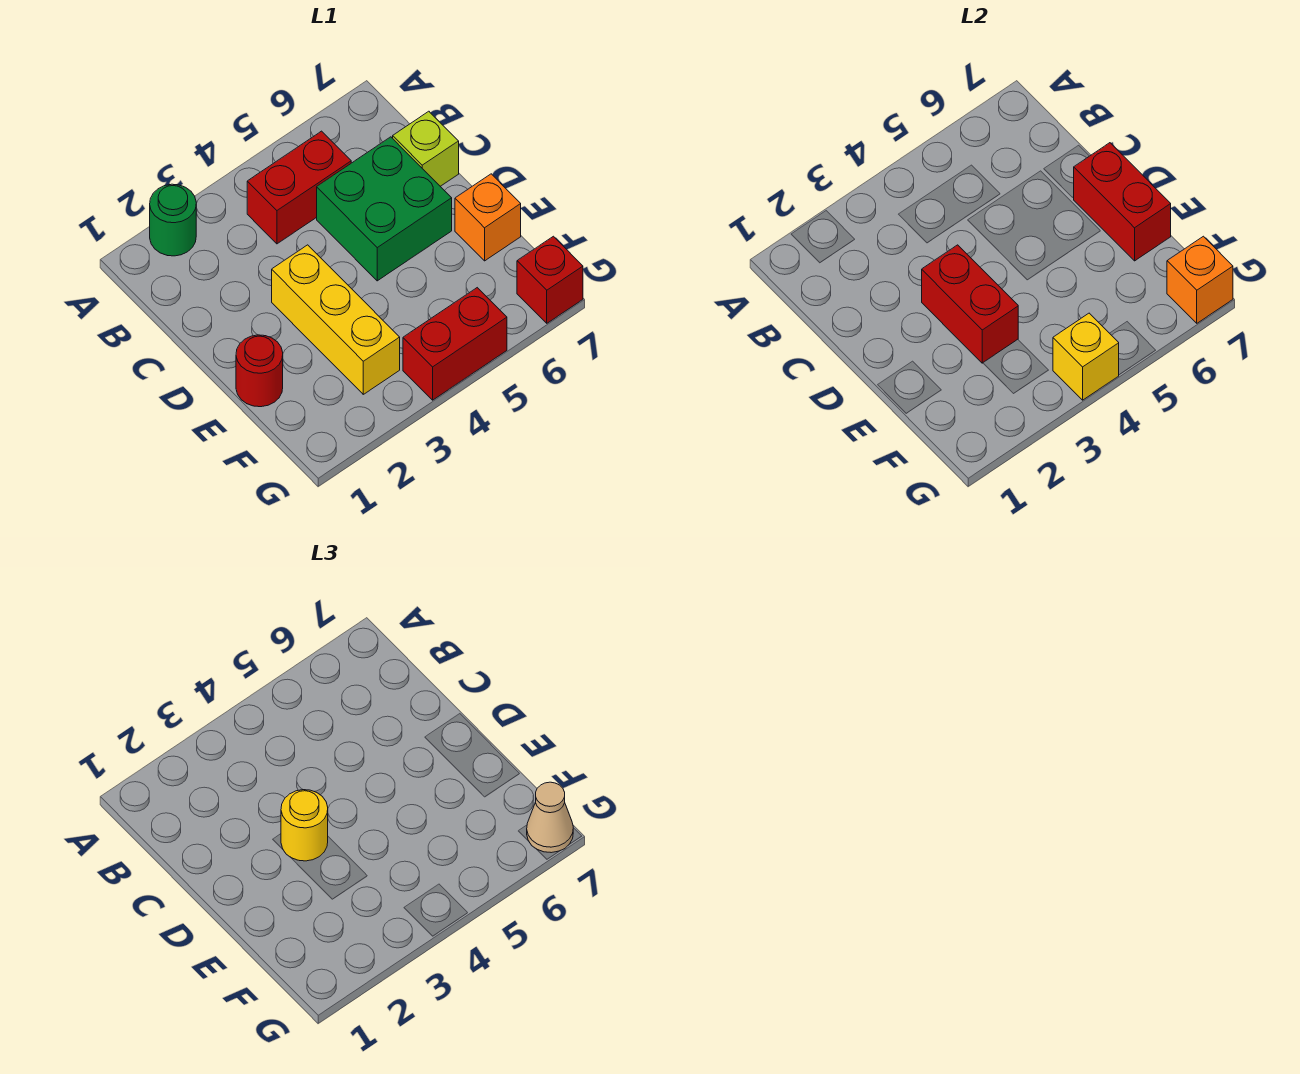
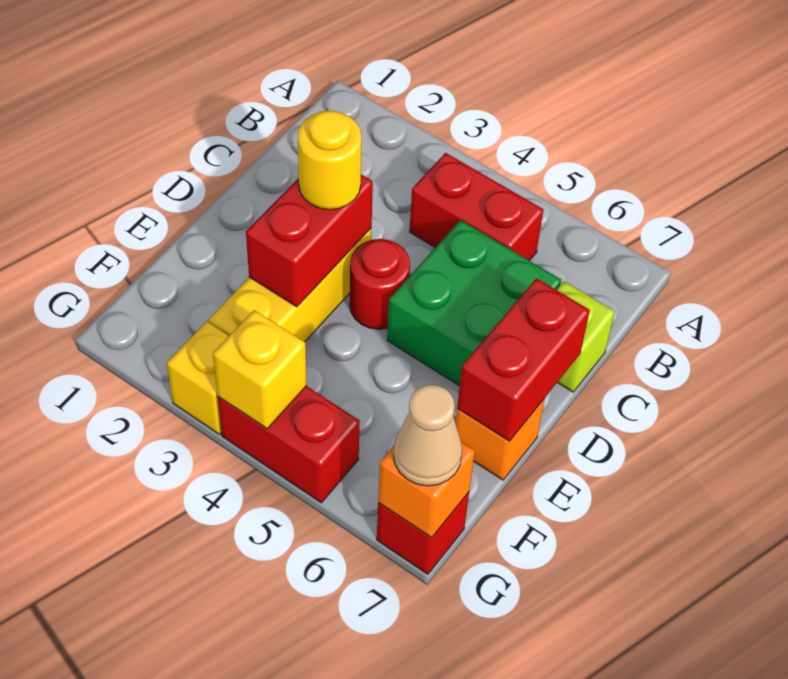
green round brick A2 level 1 -> none
red round brick E1 level 1 -> red round brick D4 level 1
none -> yellow brick G3 level 1

